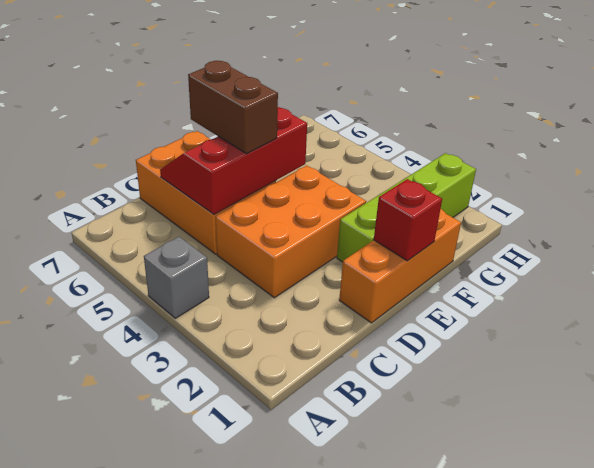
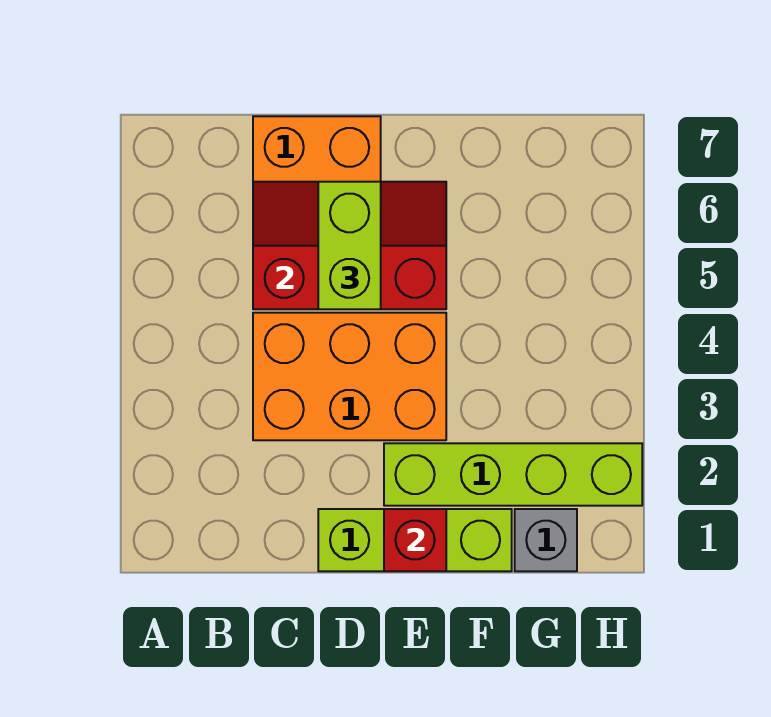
grey brick A4 level 1 -> grey brick G1 level 1
orange brick D1:F1 level 1 -> lime brick D1:F1 level 1
brown brick D5:D6 level 3 -> lime brick D5:D6 level 3

